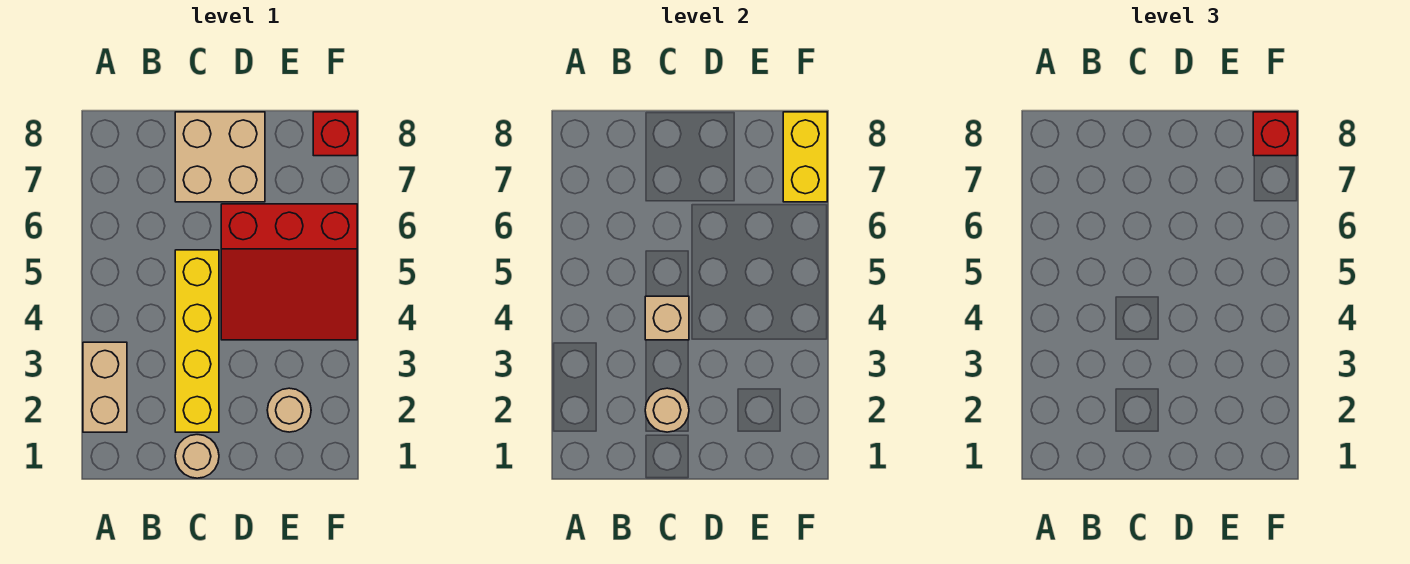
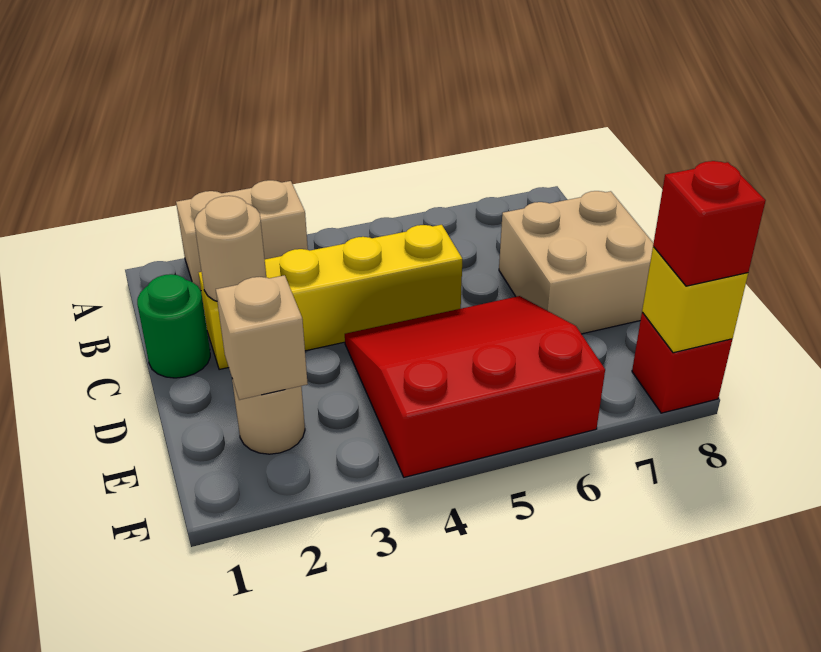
tan round brick C1 level 1 -> green round brick C1 level 1
tan brick C4 level 2 -> tan brick E2 level 2
red slope D4:F6 level 1 top 6 -> red slope D4:F6 level 1 top F
yellow brick F7:F8 level 2 -> yellow brick F8 level 2

